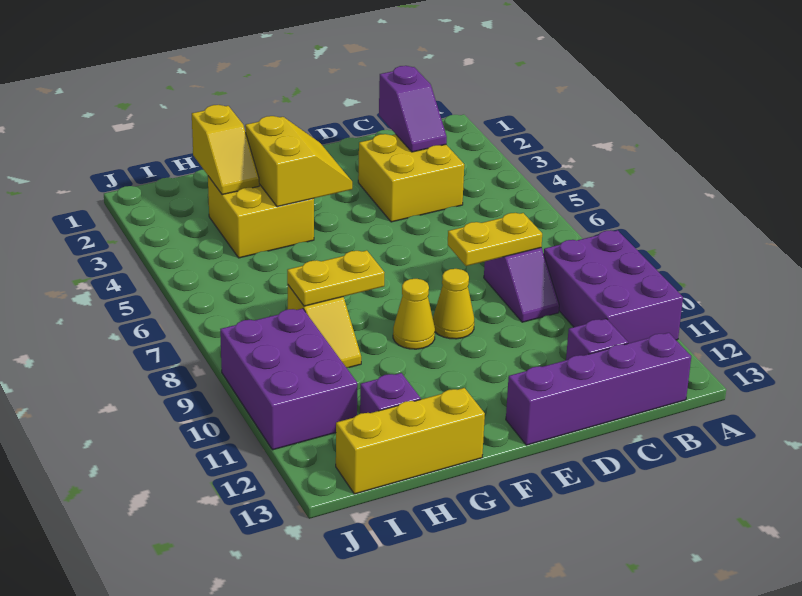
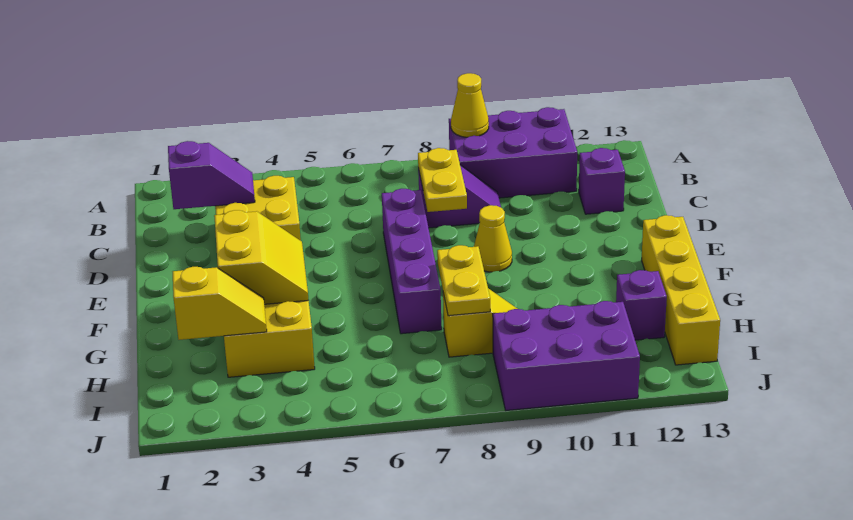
purple brick B13:E13 level 1 -> purple brick D7:G7 level 1
yellow slope F3:G4 level 2 top G -> yellow slope F3:G4 level 2 top 3
yellow cone F9 level 1 -> yellow cone A9 level 2
yellow brick G13:I13 level 1 -> yellow brick F13:I13 level 1

